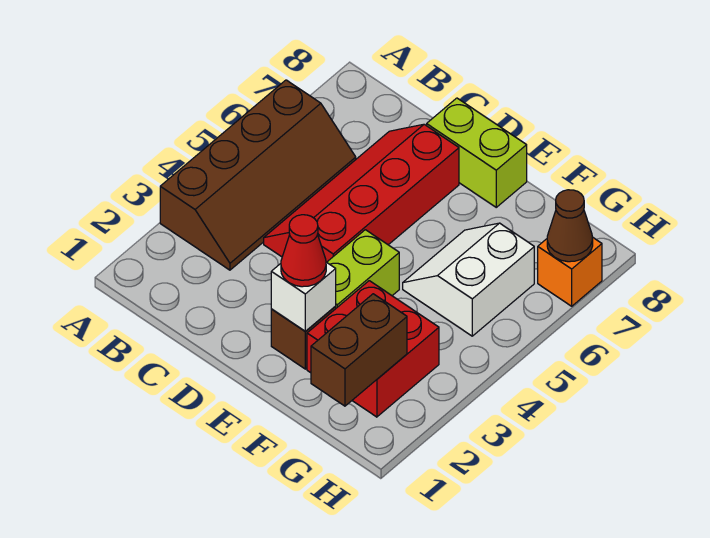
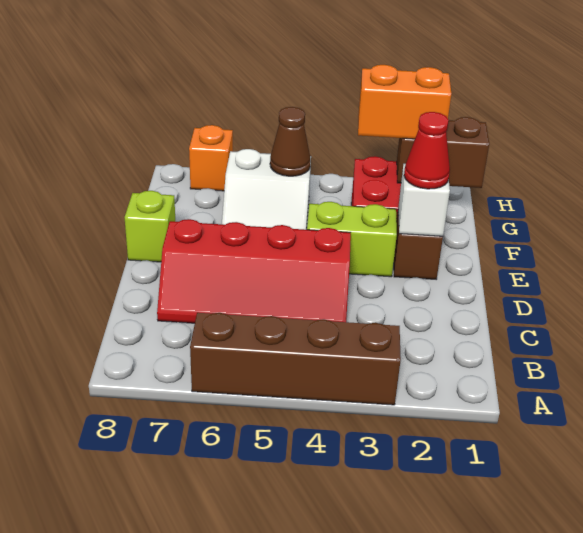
lime brick D8:E8 level 1 -> lime brick E8 level 1
none -> orange brick G2:G3 level 3
brown cone H7 level 2 -> brown cone G5 level 2

